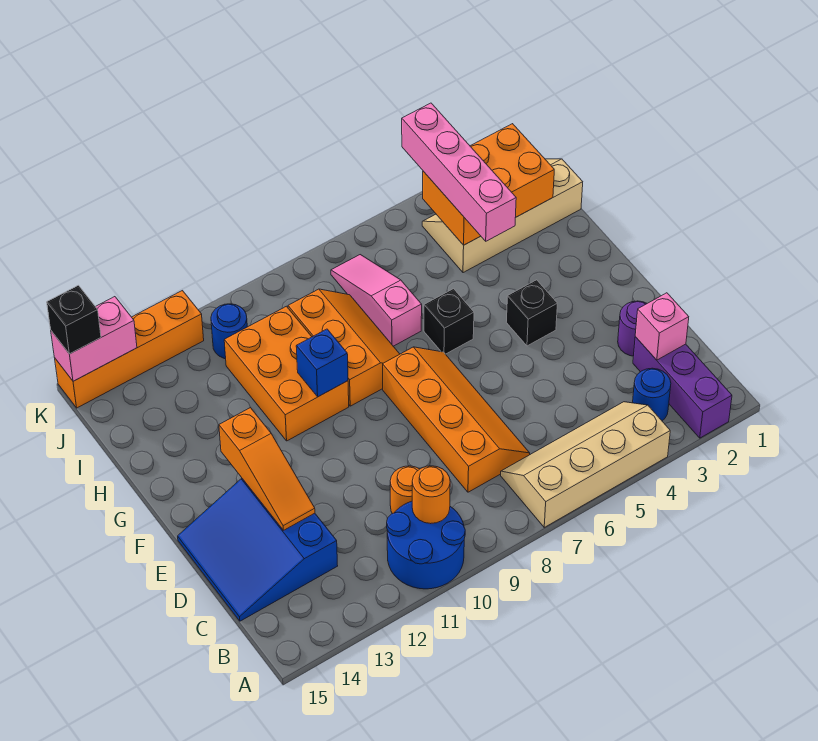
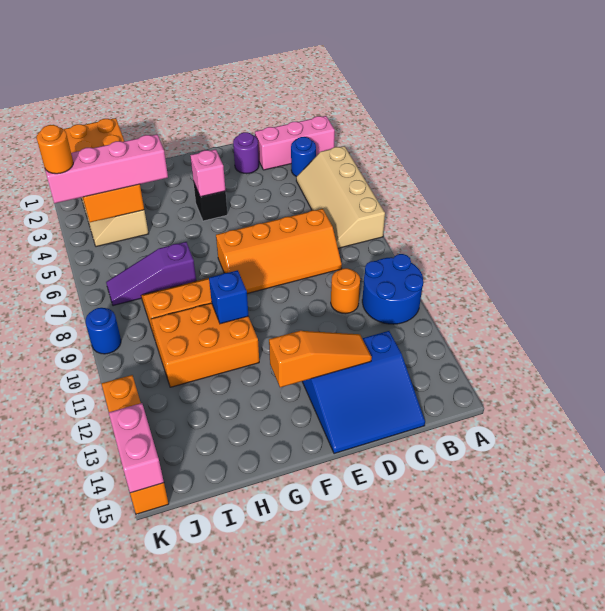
purple brick A2:C2 level 1 -> pink brick A2:C2 level 1
orange round brick B10 level 2 -> orange round brick K4 level 4
pink brick C2 level 2 -> pink brick F4 level 2
orange slope C7:F8 level 1 top 8 -> orange slope C7:F8 level 1 top 7
black brick G6 level 1 -> none
pink slope H7:J7 level 1 top H -> purple slope H7:J7 level 1 top H
orange brick I2:J4 level 2 -> orange brick I1:J4 level 2
blue round brick J11 level 1 -> blue round brick K9 level 1
black brick K15 level 3 -> none

